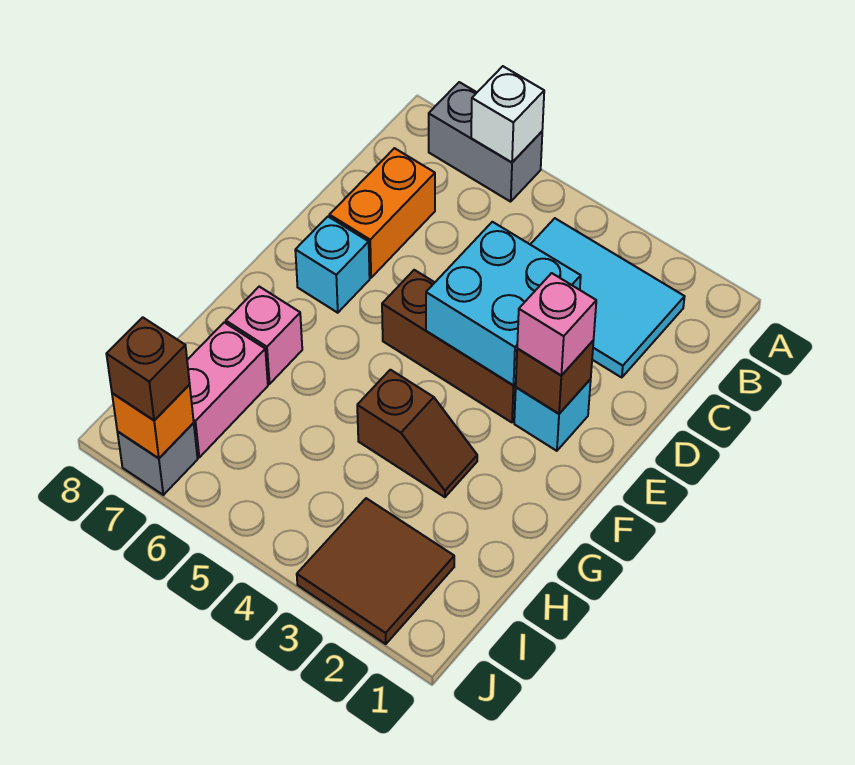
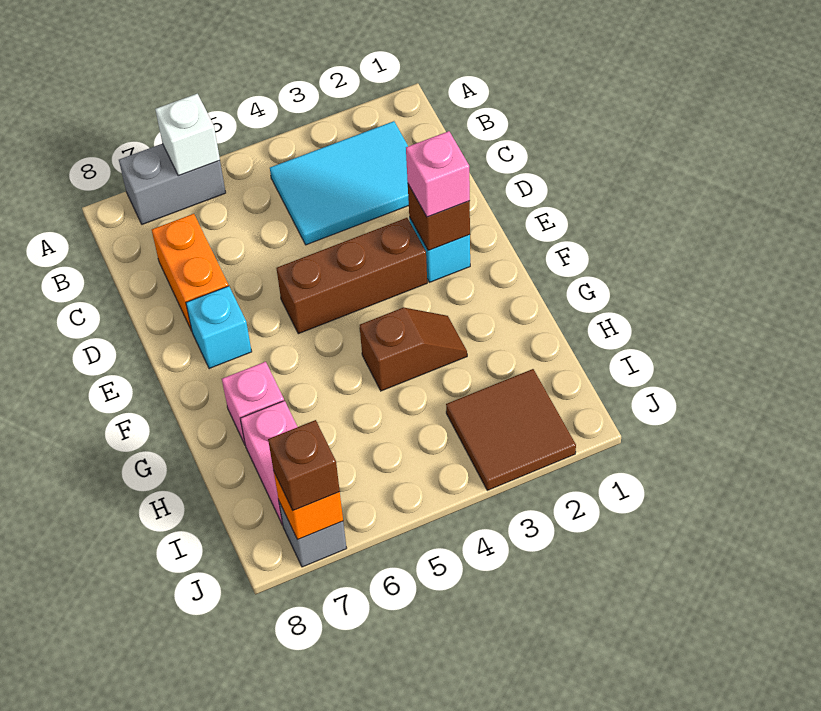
cyan brick D3:E4 level 2 -> none

